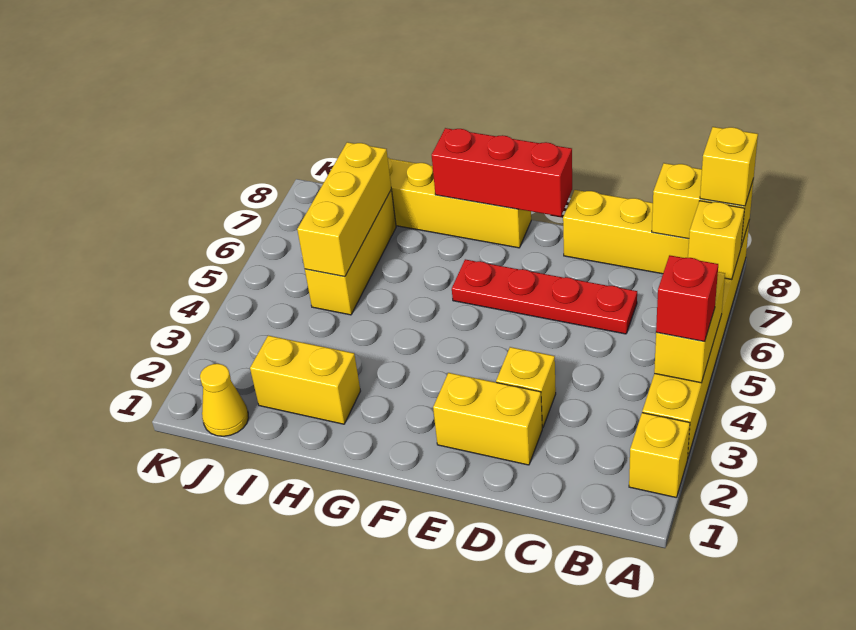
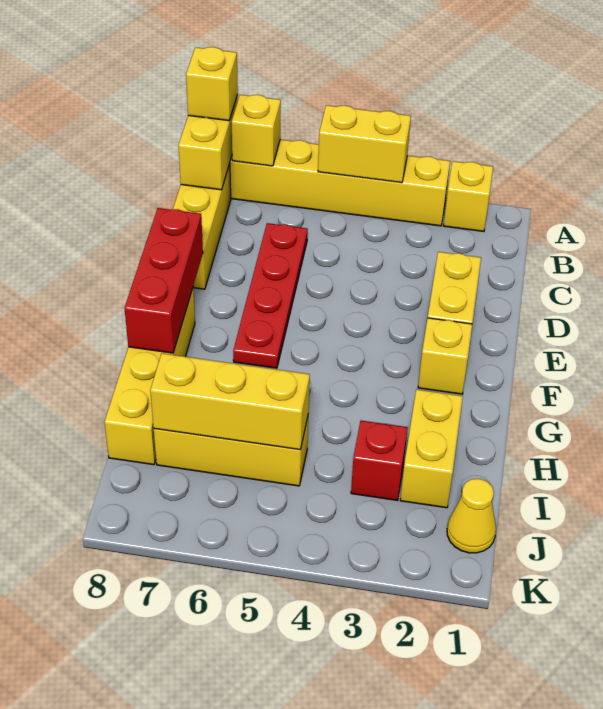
red brick A4 level 3 -> red brick I3 level 1
yellow brick D3 level 1 -> yellow brick F2 level 1

